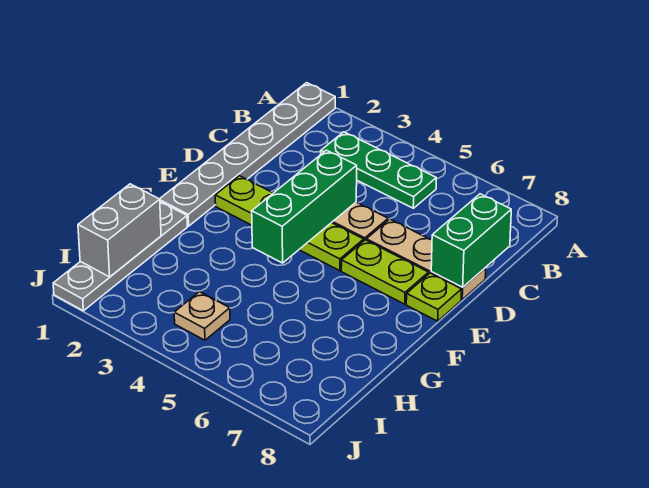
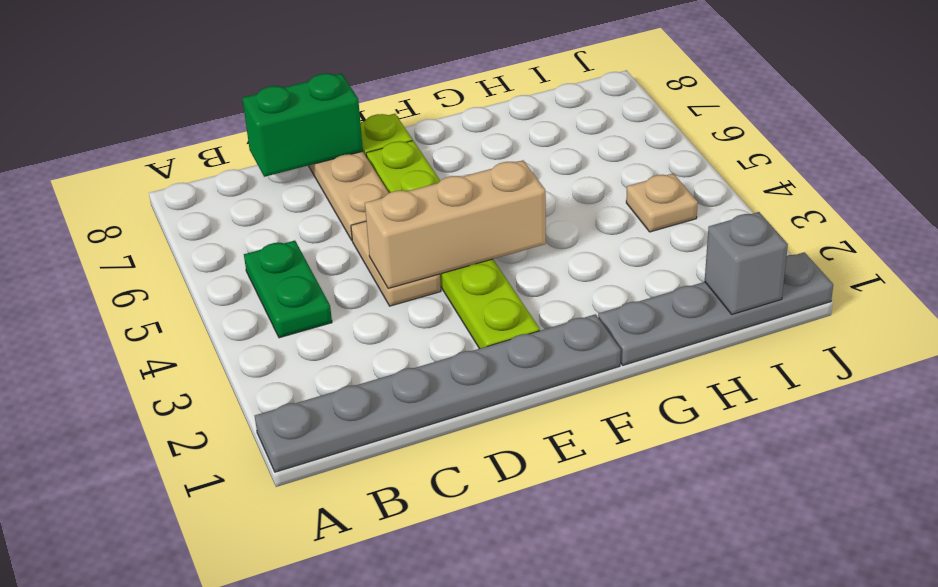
green plate B3:B5 level 1 -> green plate B4:B5 level 1
green brick D4:F4 level 2 -> tan brick D4:F4 level 2
grey brick H1:I1 level 2 -> grey brick I1 level 2

